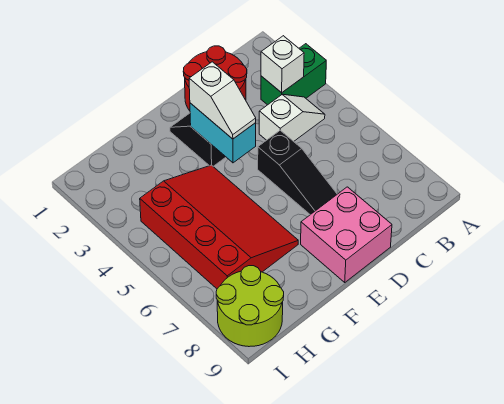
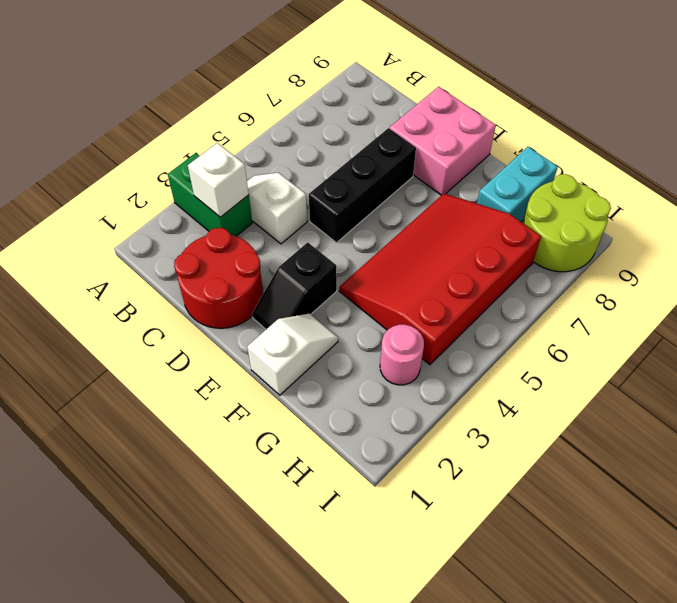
black slope D5:D7 level 1 top 5 -> black brick D5:D7 level 1
cyan brick E3:E4 level 2 -> cyan brick G8:G9 level 1
white slope E3:E4 level 3 top 3 -> white slope F1:F2 level 1 top 1
none -> pink round brick H3 level 1

